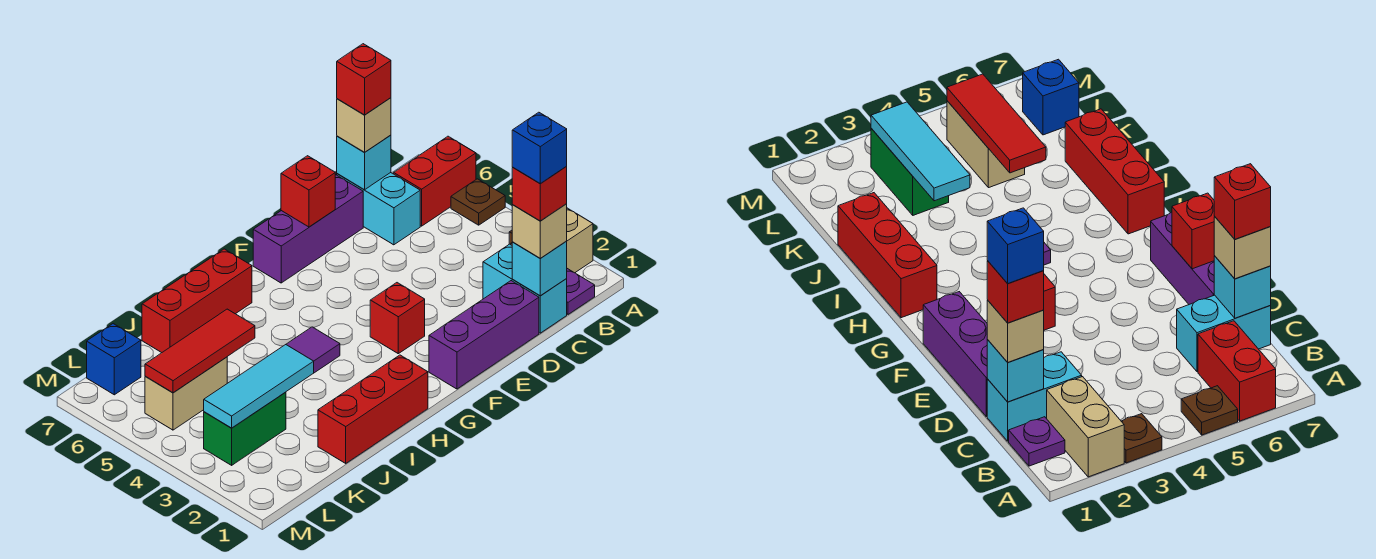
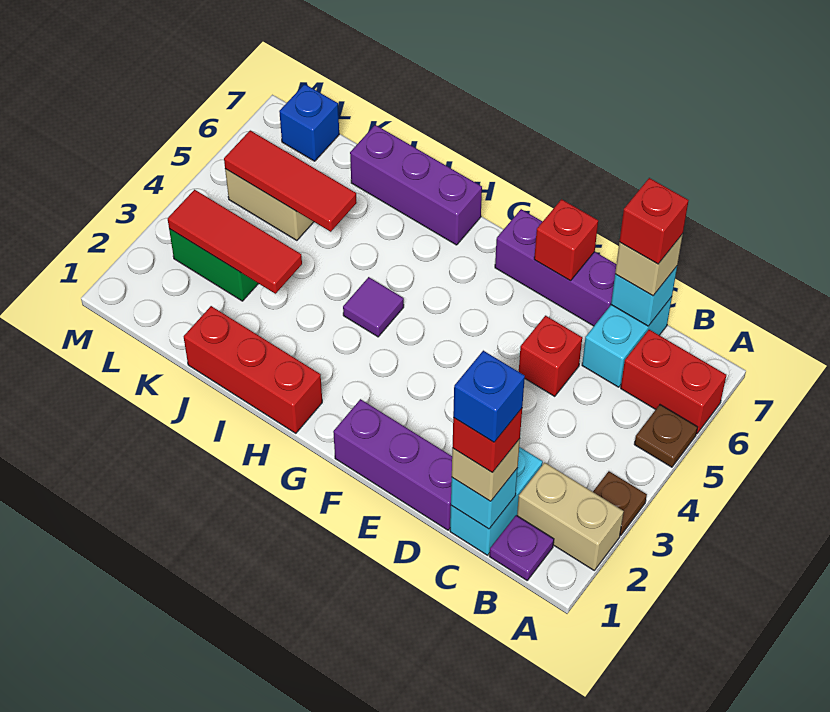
red brick F3 level 1 -> red brick D5 level 1
red brick H7:J7 level 1 -> purple brick H7:J7 level 1
cyan tile J3:L3 level 2 -> red tile J3:L3 level 2

